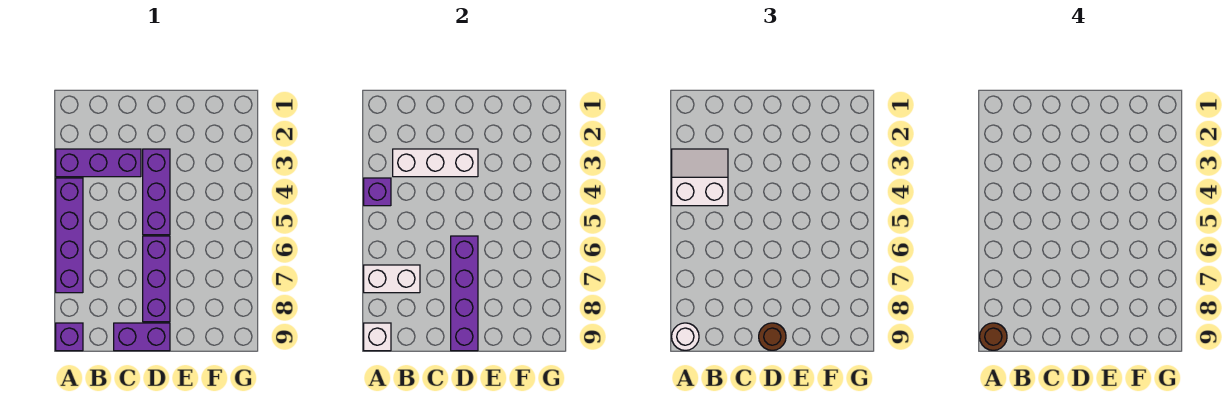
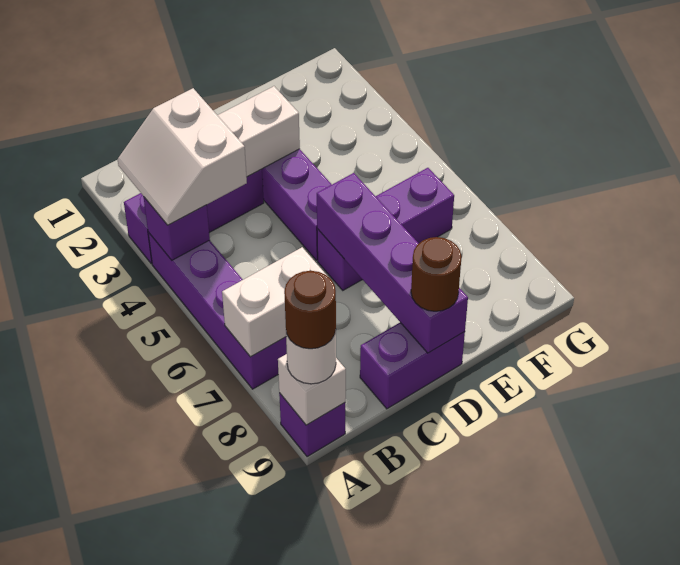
white slope A3:B4 level 3 top 4 -> white slope A3:B4 level 3 top B
purple brick D6:D8 level 1 -> purple brick D6:F6 level 1

